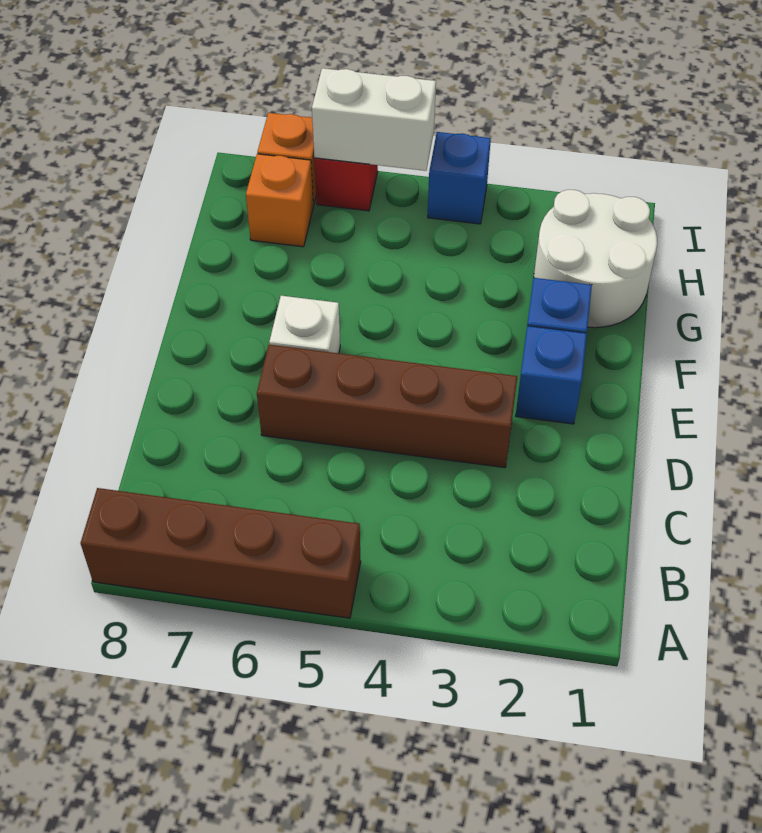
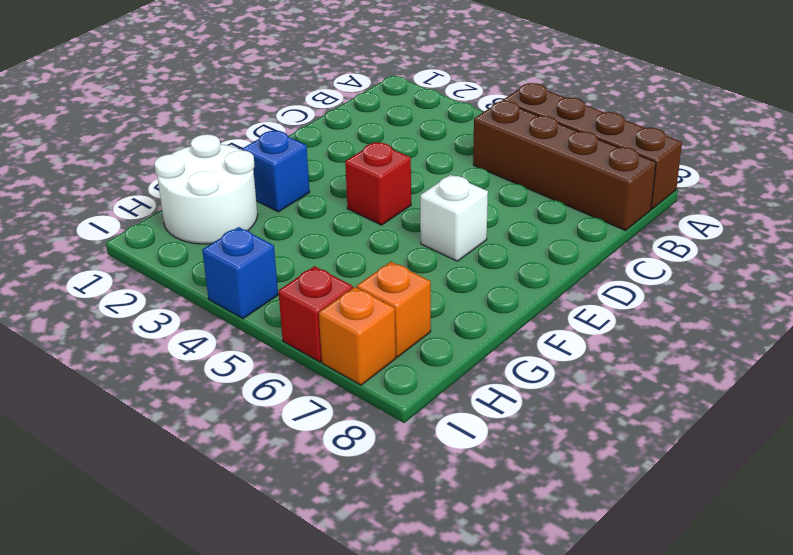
brown brick D3:D6 level 1 -> brown brick B5:B8 level 1
blue brick E2 level 1 -> none
none -> red brick E4 level 1
white brick I5:I6 level 2 -> none

